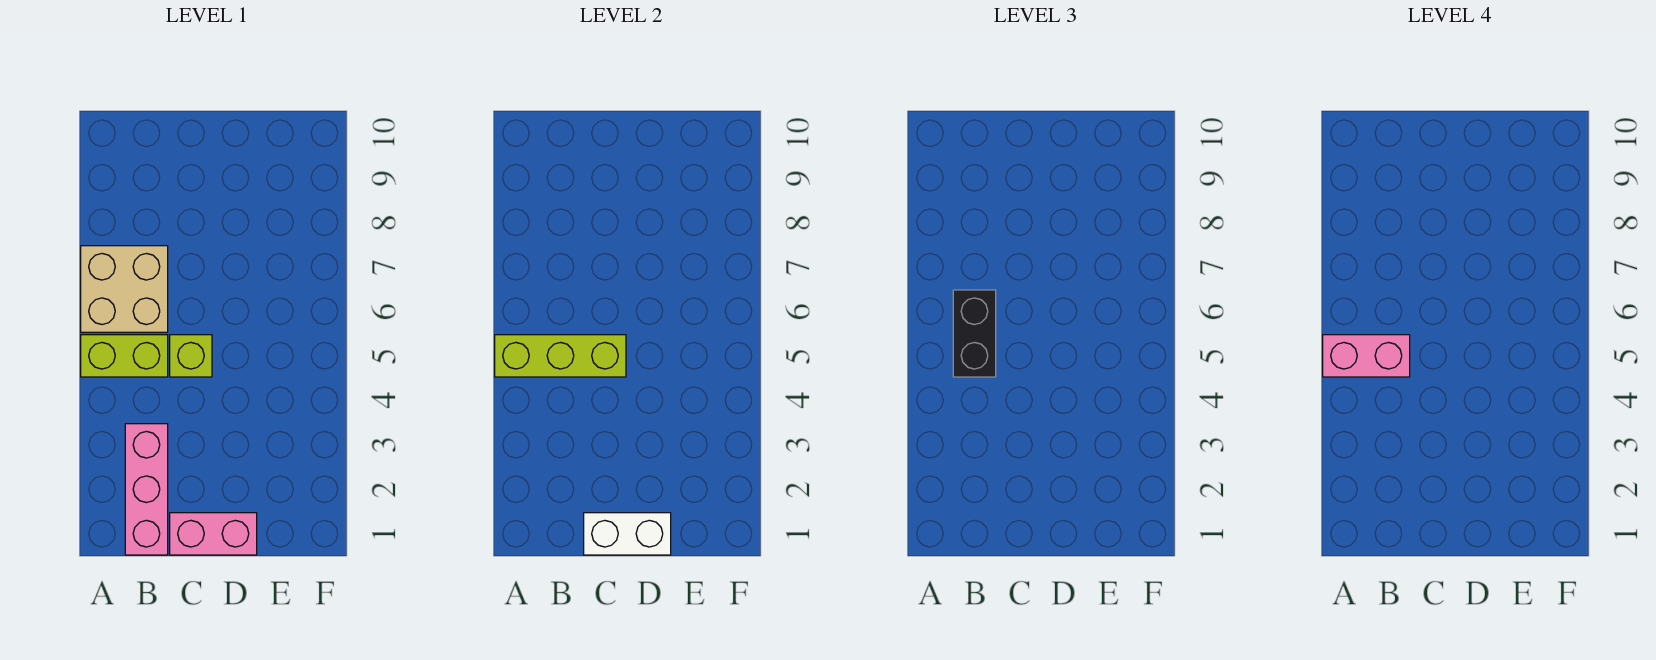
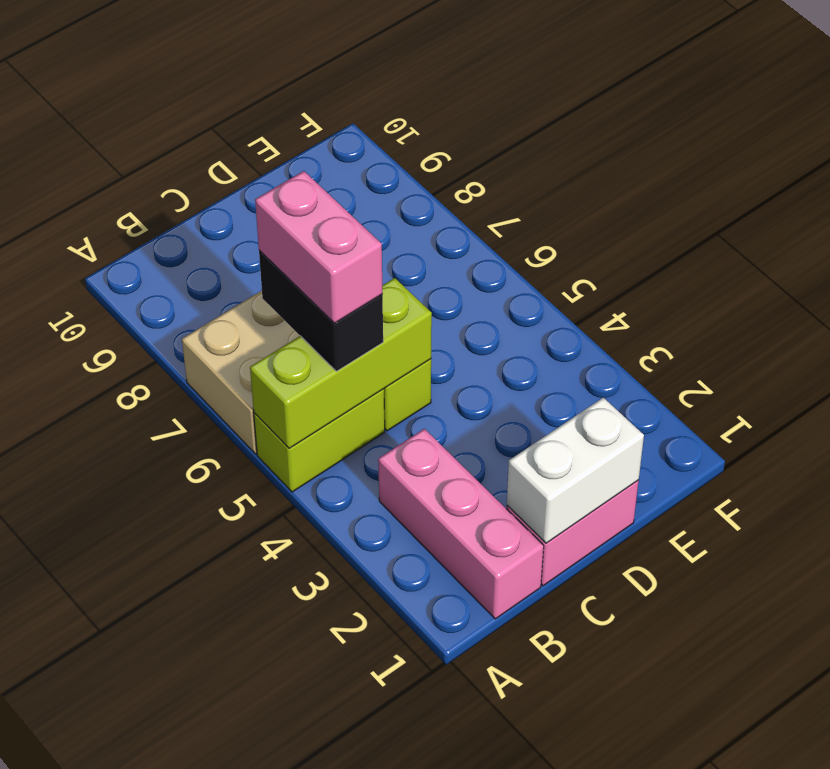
pink brick A5:B5 level 4 -> pink brick B5:B6 level 4

